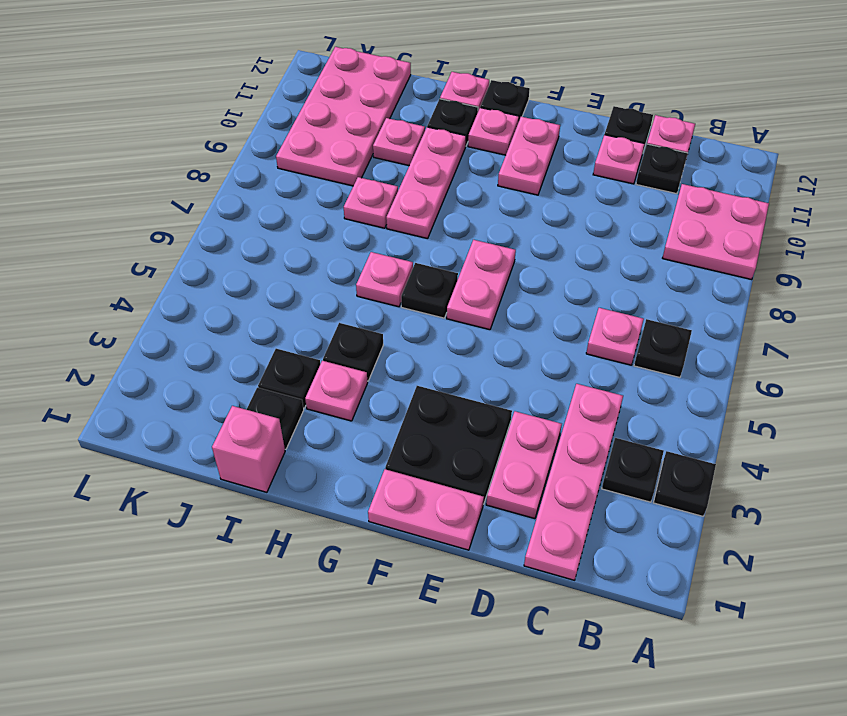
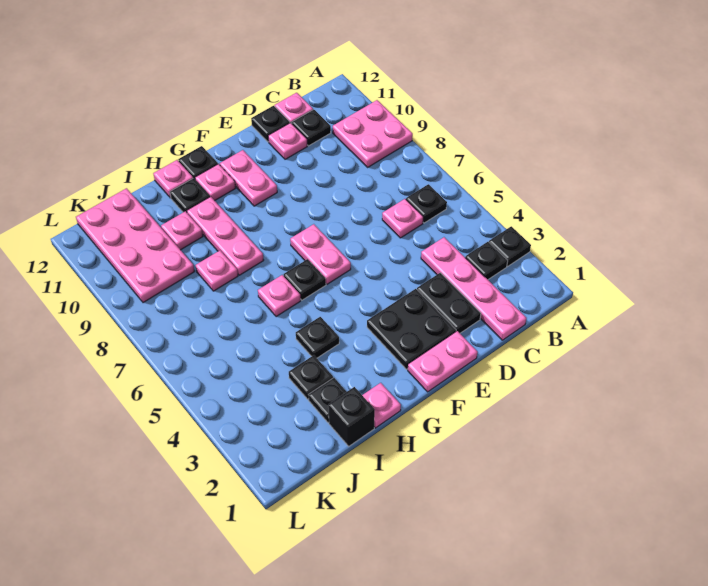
pink plate D2:D3 level 1 -> black plate D2:D3 level 1
pink plate H3 level 1 -> pink plate H1 level 1
pink brick I1 level 1 -> black brick I1 level 1

